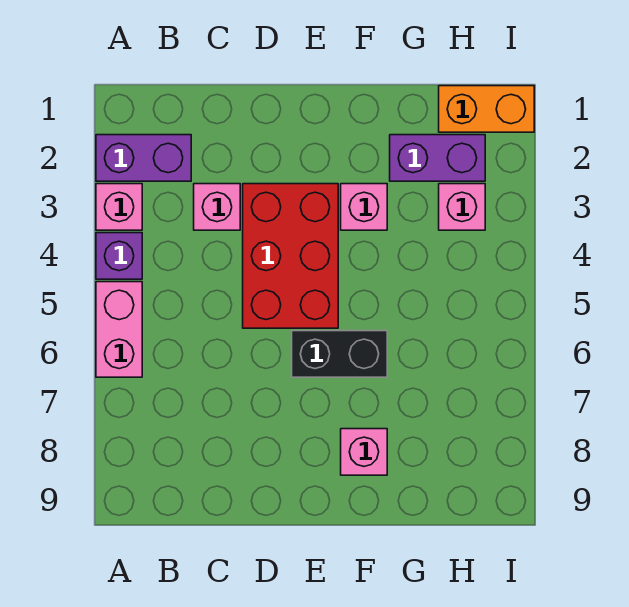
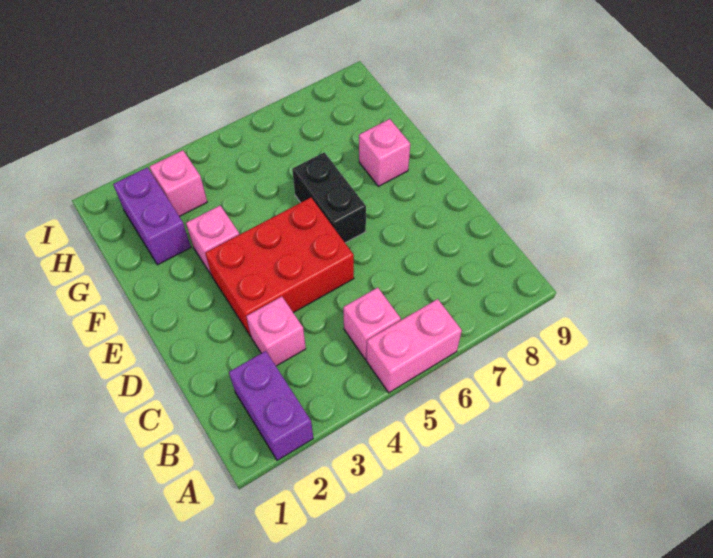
pink brick A3 level 1 -> pink brick B5 level 1
purple brick A4 level 1 -> none
orange brick H1:I1 level 1 -> none

